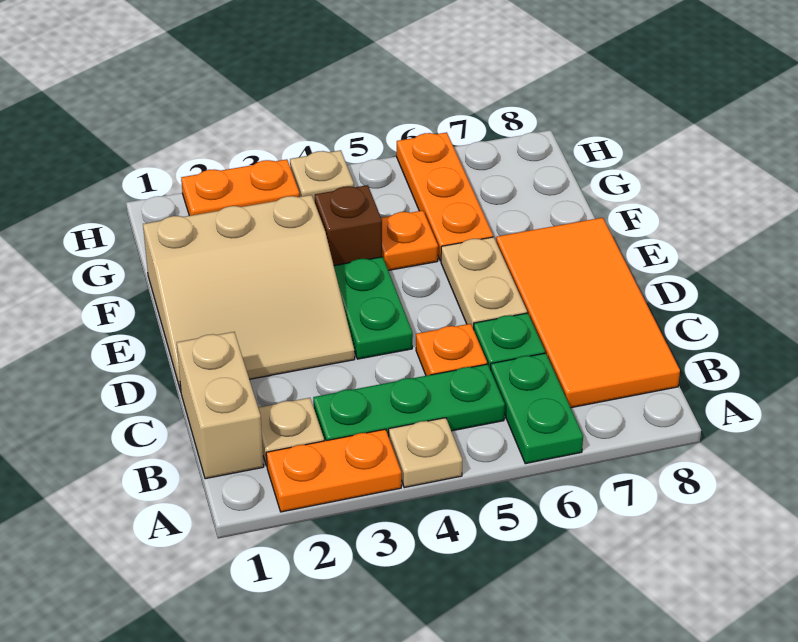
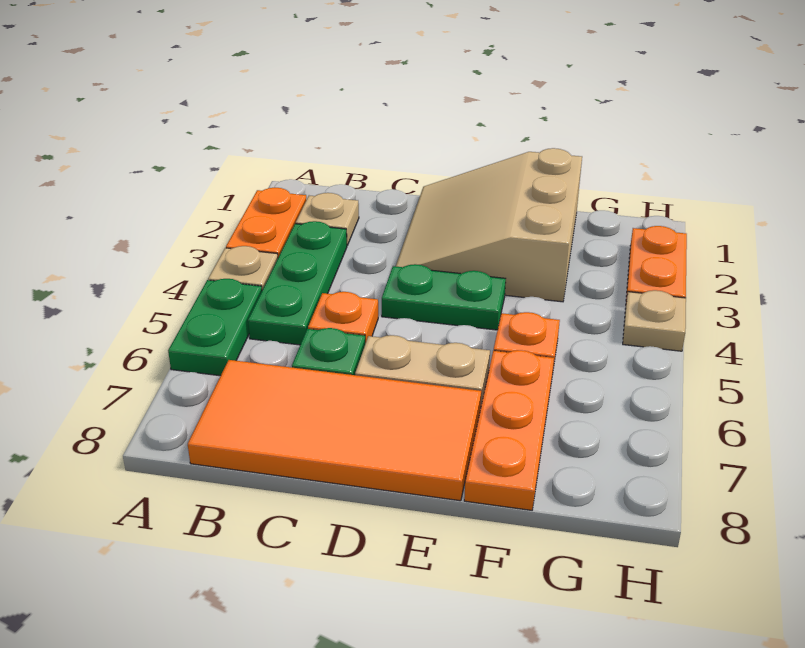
green plate A6:B6 level 1 -> green plate A5:A6 level 1
tan brick B1:C1 level 1 -> none
brown brick F4 level 1 -> none
orange plate F6:H6 level 1 -> orange plate F6:F8 level 1

